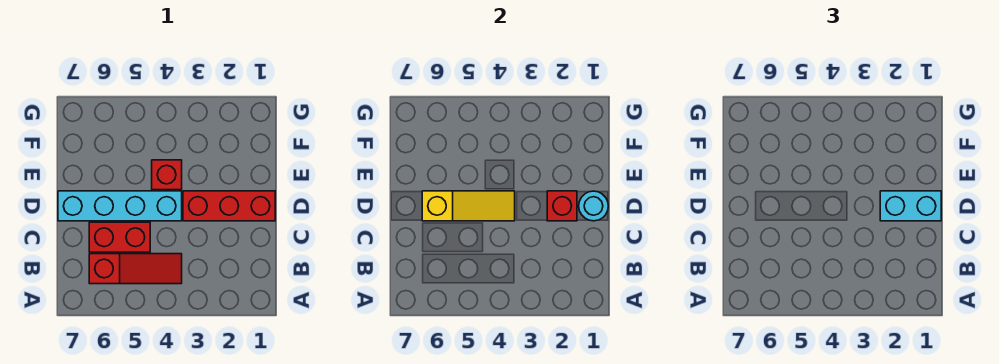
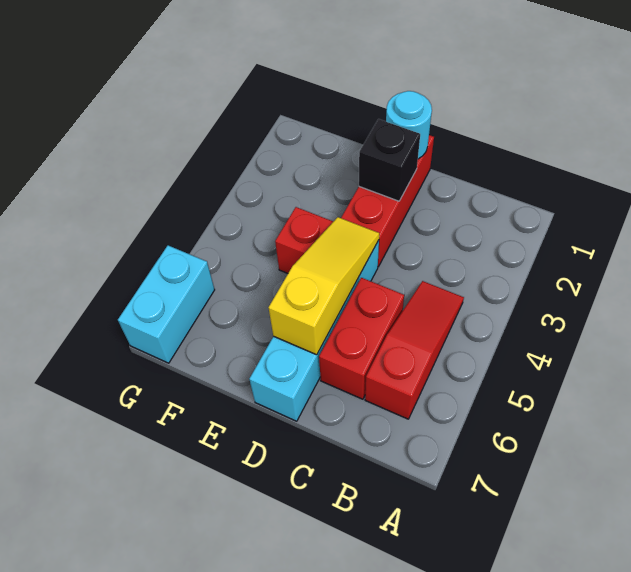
cyan brick D1:D2 level 3 -> cyan brick G6:G7 level 1
red brick D2 level 2 -> black brick D2 level 2

